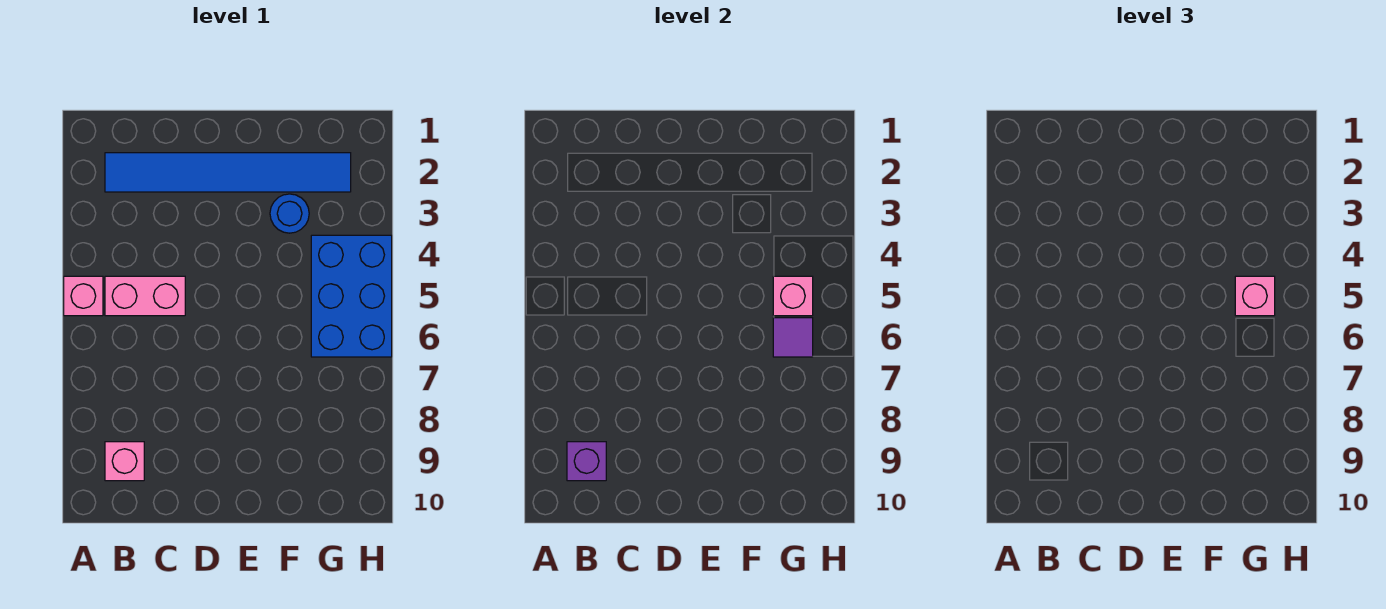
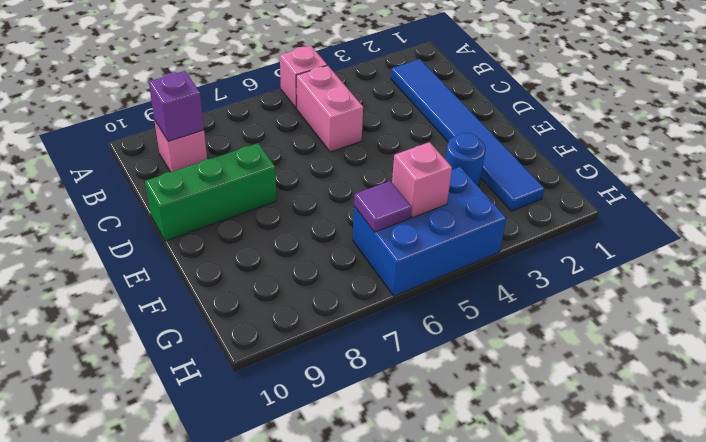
none -> green brick D8:D10 level 1
pink brick G5 level 3 -> none

